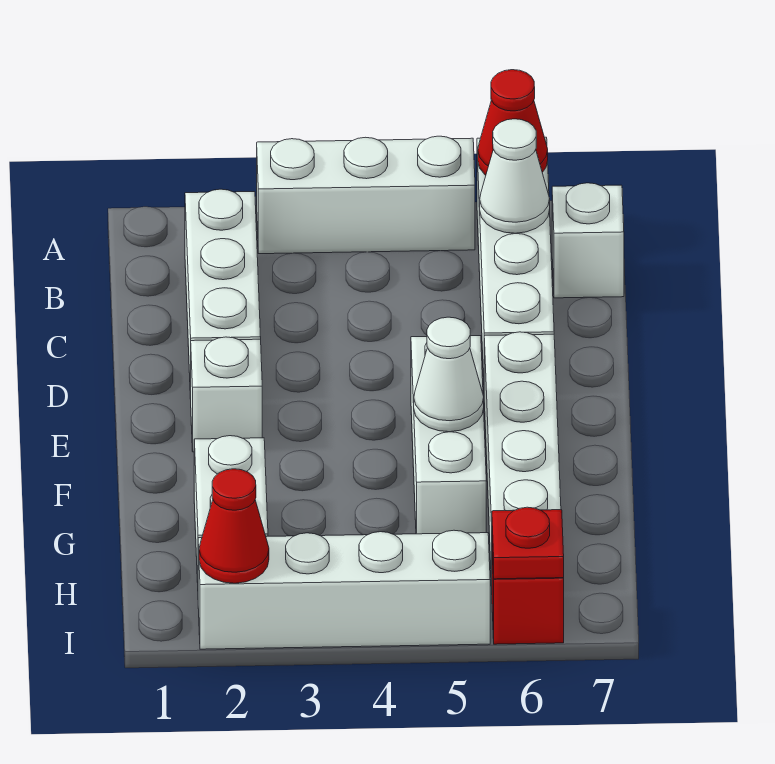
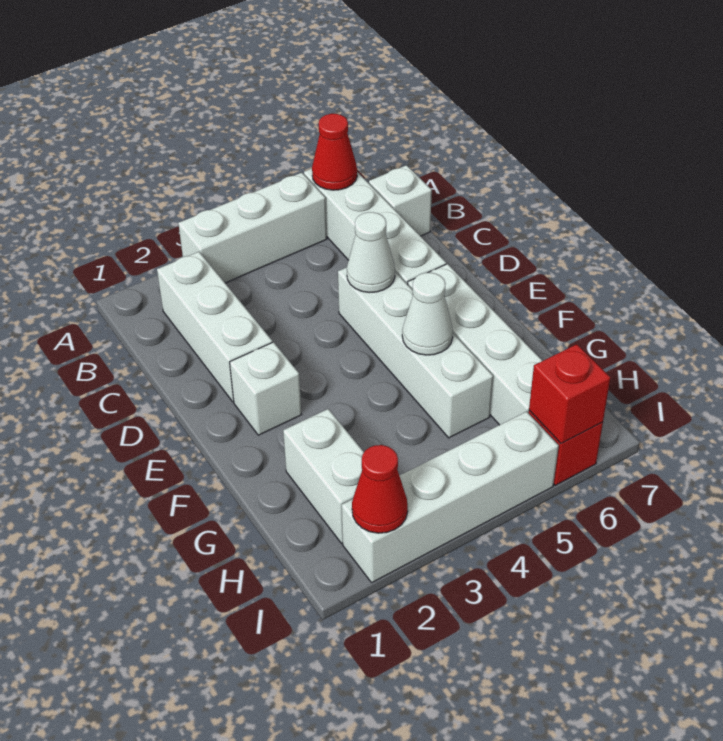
white cone B6 level 2 -> white cone D5 level 2
white brick E5:G5 level 1 -> white brick D5:G5 level 1
red plate I6 level 2 -> red brick I6 level 2

